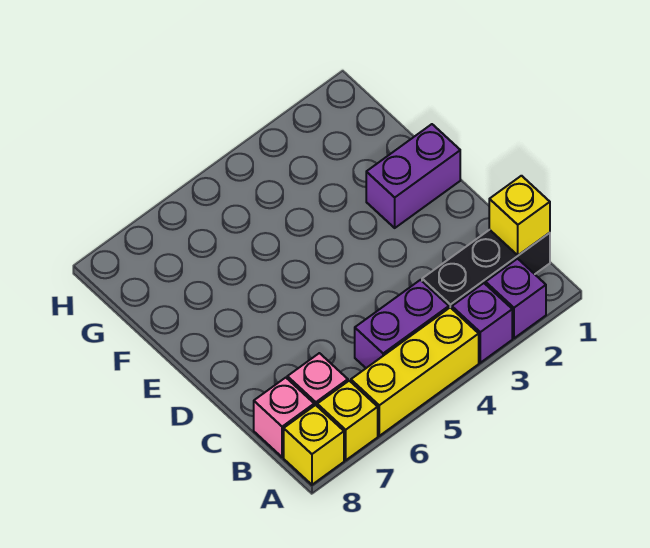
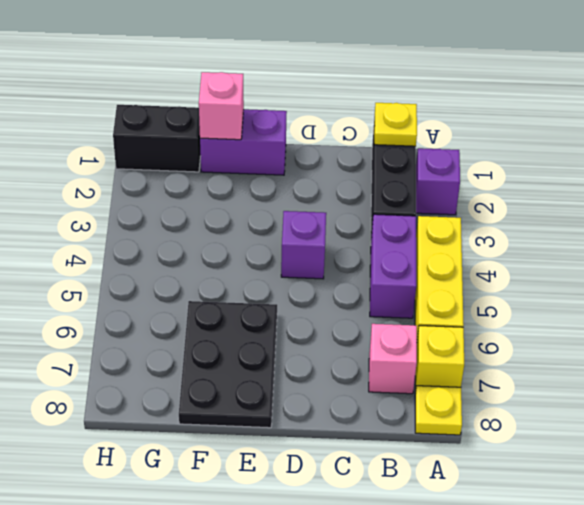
purple brick A3 level 1 -> purple brick D4 level 1
yellow brick A8 level 1 -> yellow plate A8 level 1
yellow brick B1 level 2 -> yellow plate B1 level 2
pink brick B8 level 1 -> pink brick F1 level 2
purple brick E1:E2 level 1 -> purple brick E1:F1 level 1
none -> black plate E6:F8 level 1
none -> black brick G1:H1 level 1

